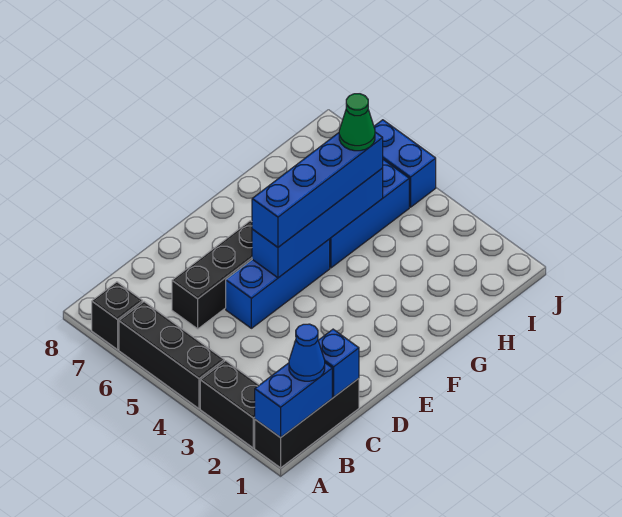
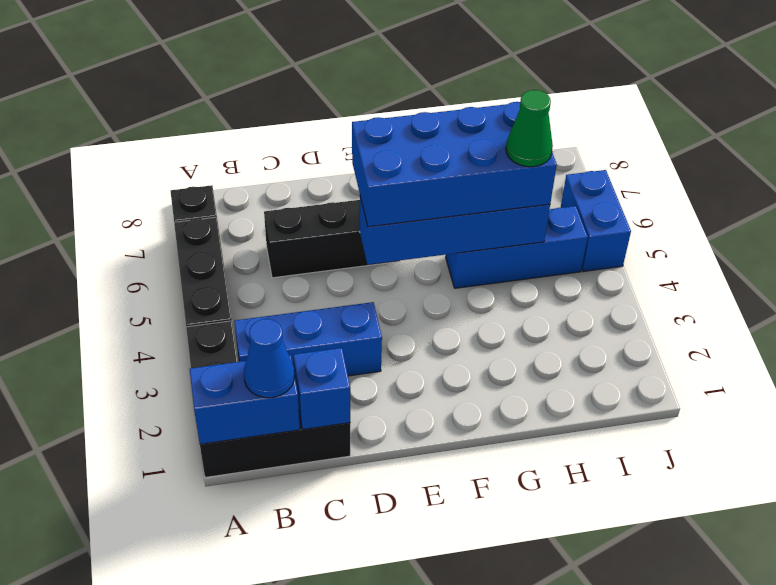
blue brick D5:F5 level 1 -> blue brick B3:D3 level 1
blue brick E5:H5 level 3 -> blue brick E5:H6 level 3

